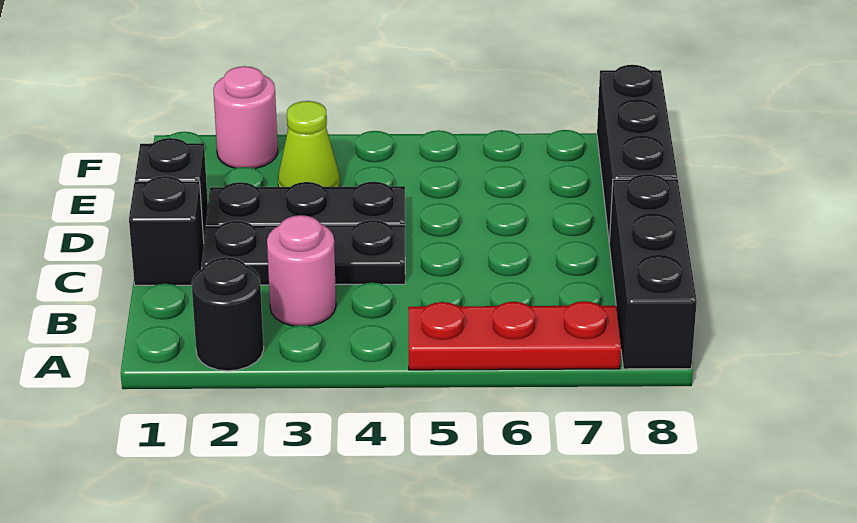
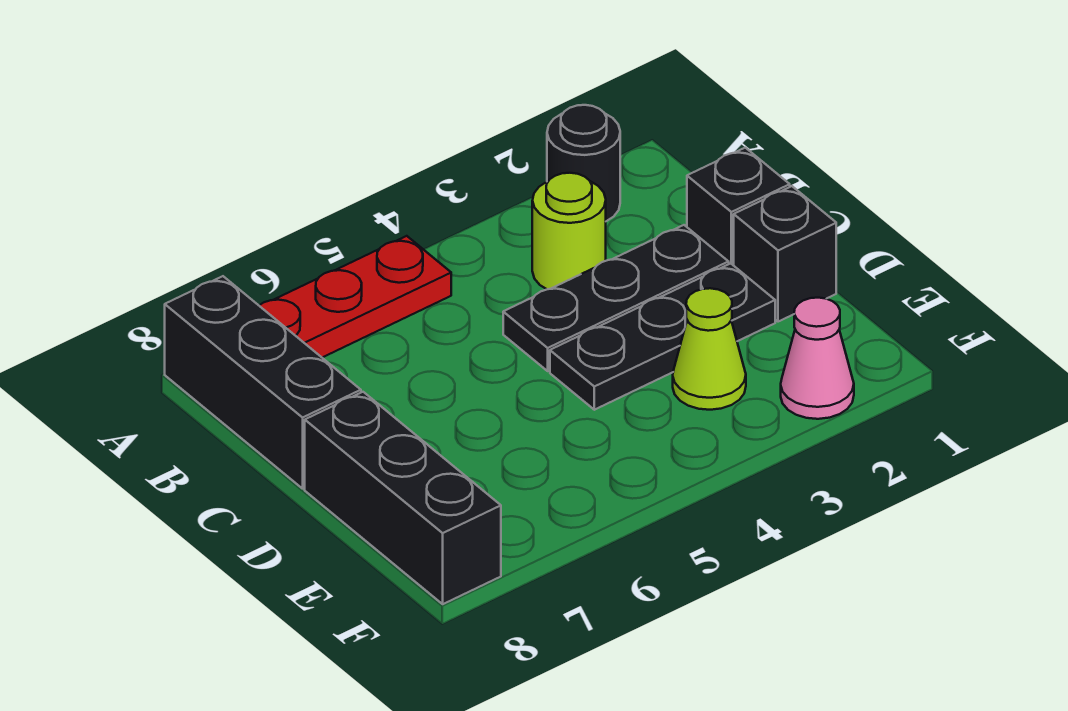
pink round brick B3 level 1 -> lime round brick B3 level 1
pink round brick F2 level 1 -> pink cone F2 level 1

